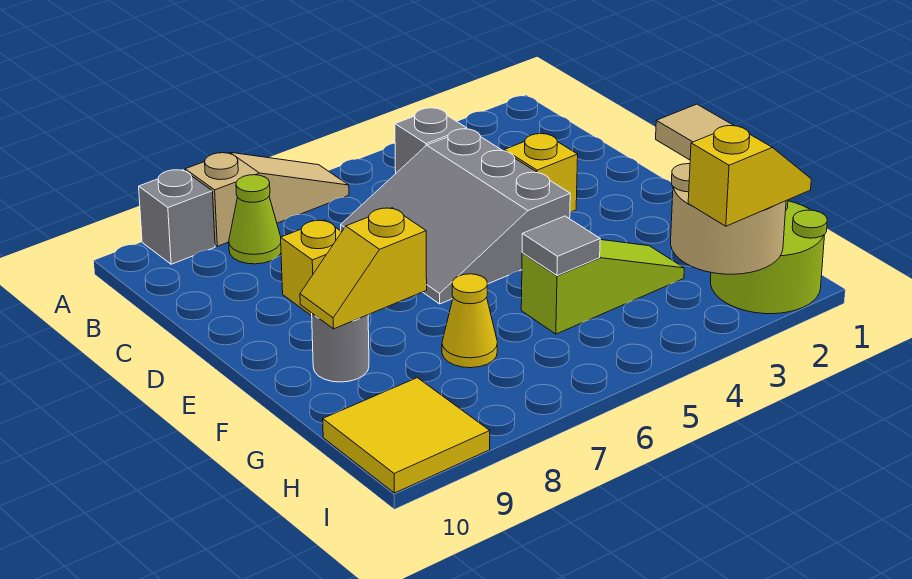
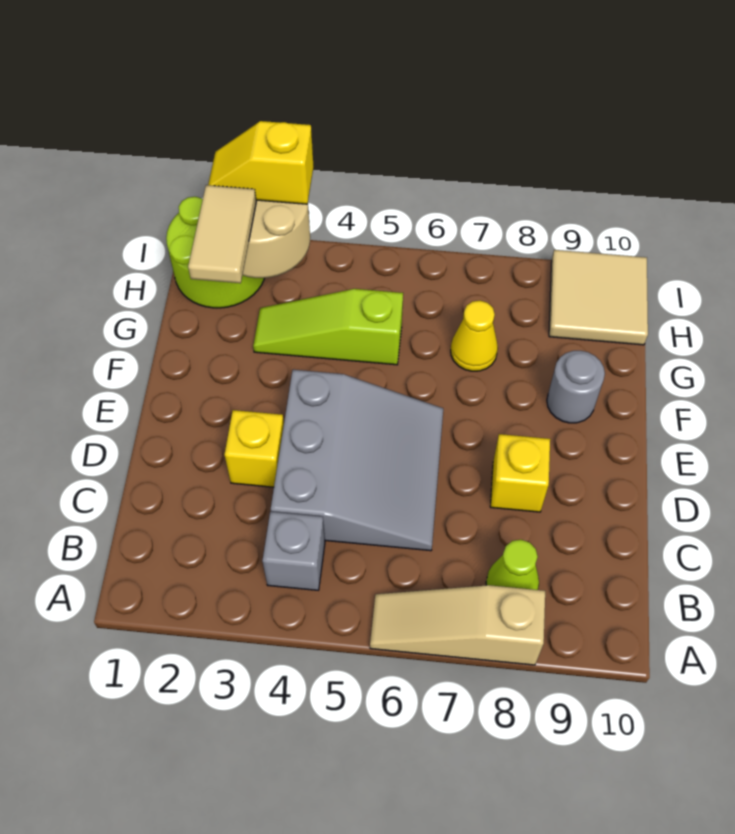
grey brick A9 level 1 -> none
yellow slope F8:F9 level 2 top 8 -> none
grey tile G5 level 2 -> none
yellow tile H9:I10 level 1 -> tan tile H9:I10 level 1

